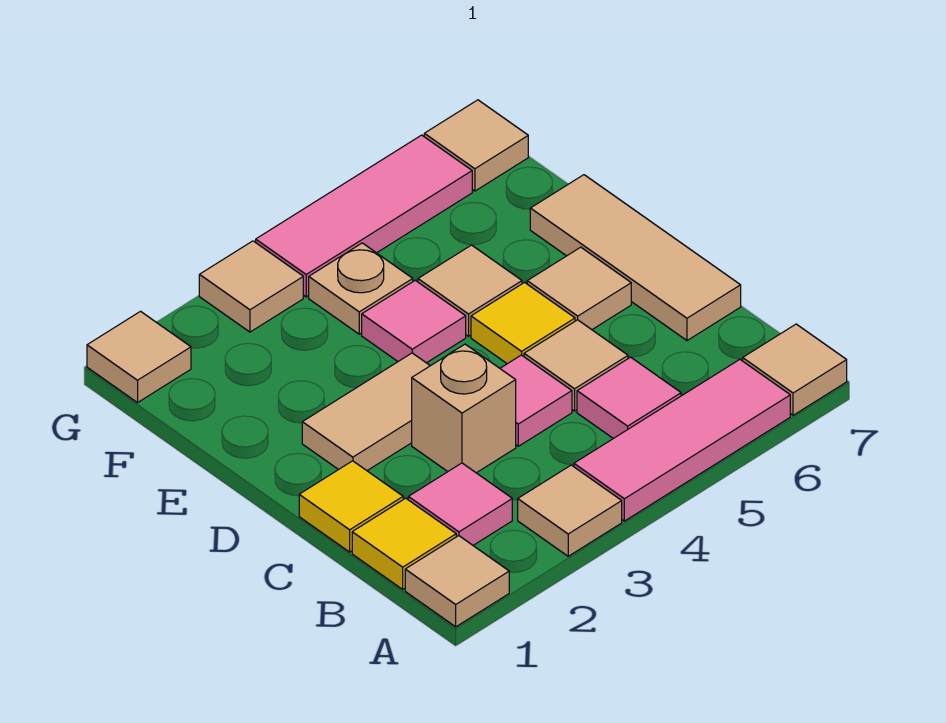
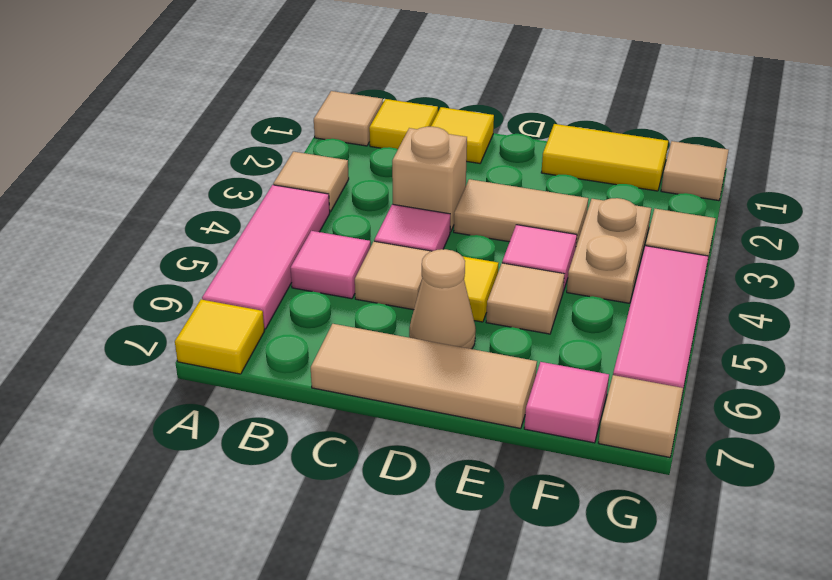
tan tile A7 level 1 -> yellow tile A7 level 1
pink tile B2 level 1 -> pink tile F7 level 1
tan tile D2:D3 level 1 -> tan tile D3:E3 level 1
tan tile D6 level 1 -> tan cone D6 level 1
none -> yellow tile E1:F1 level 1
tan plate F4 level 1 -> tan plate F3:F4 level 1

